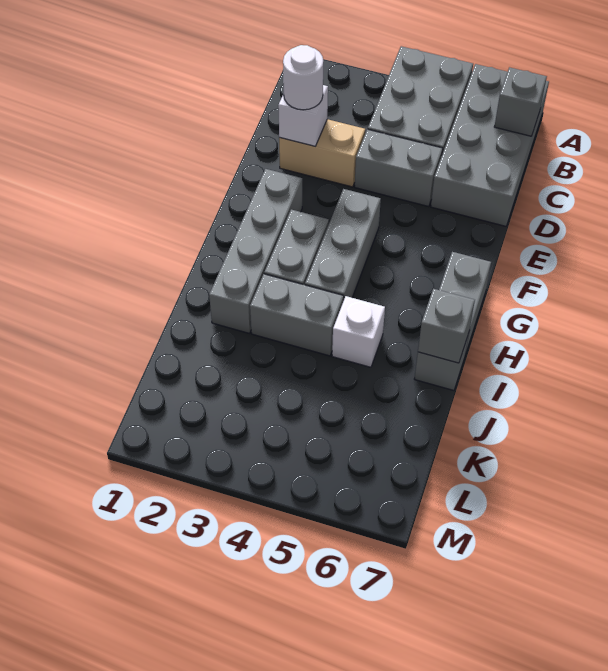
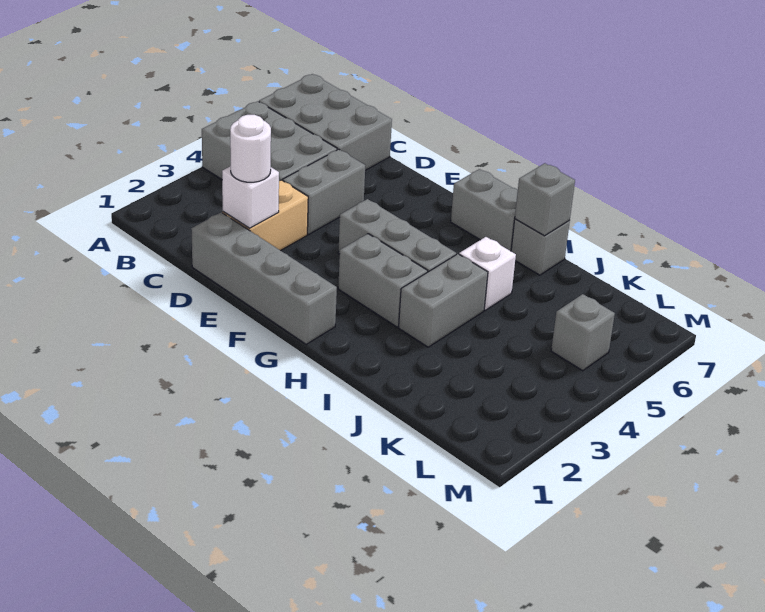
grey brick A6:D7 level 1 -> grey brick A6:C7 level 1
grey brick B7 level 2 -> grey brick L5 level 1
grey brick F2:I2 level 1 -> grey brick D1:G1 level 1

